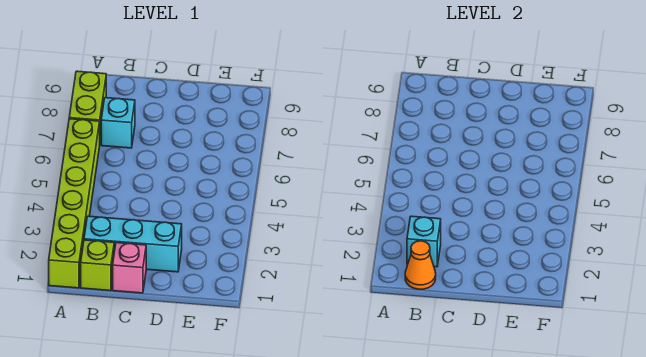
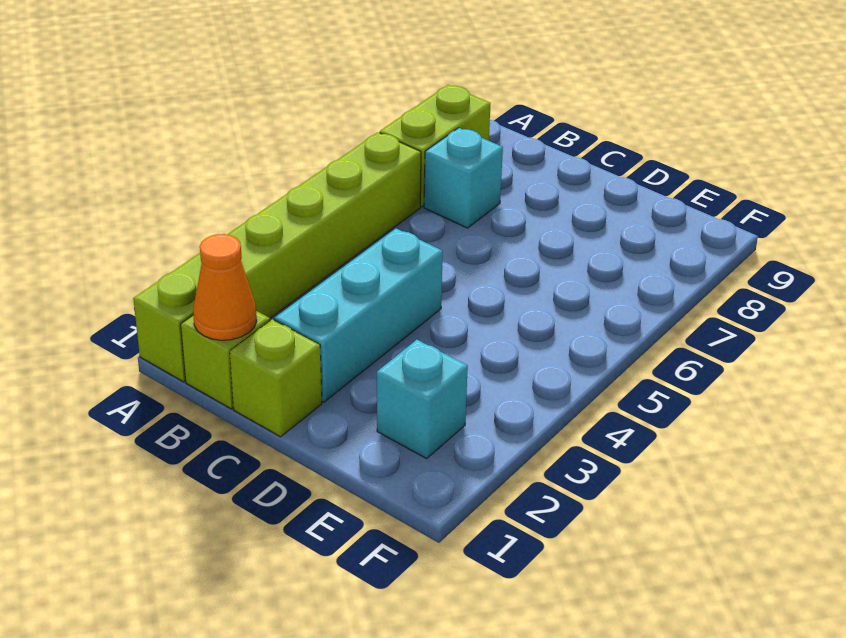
cyan brick B2:D2 level 1 -> cyan brick C2:C4 level 1
cyan brick B2 level 2 -> cyan brick E2 level 1
pink brick C1 level 1 -> lime brick C1 level 1

